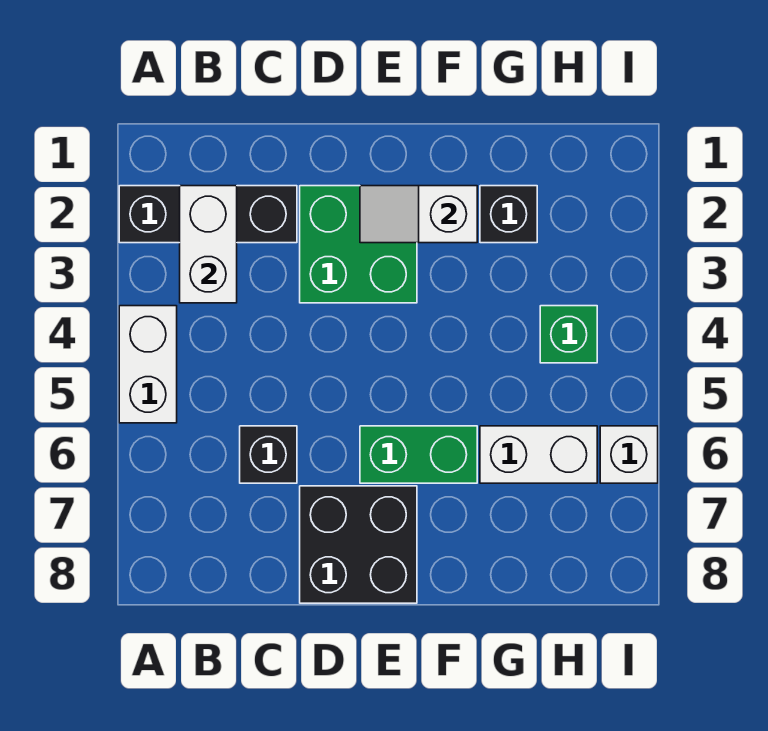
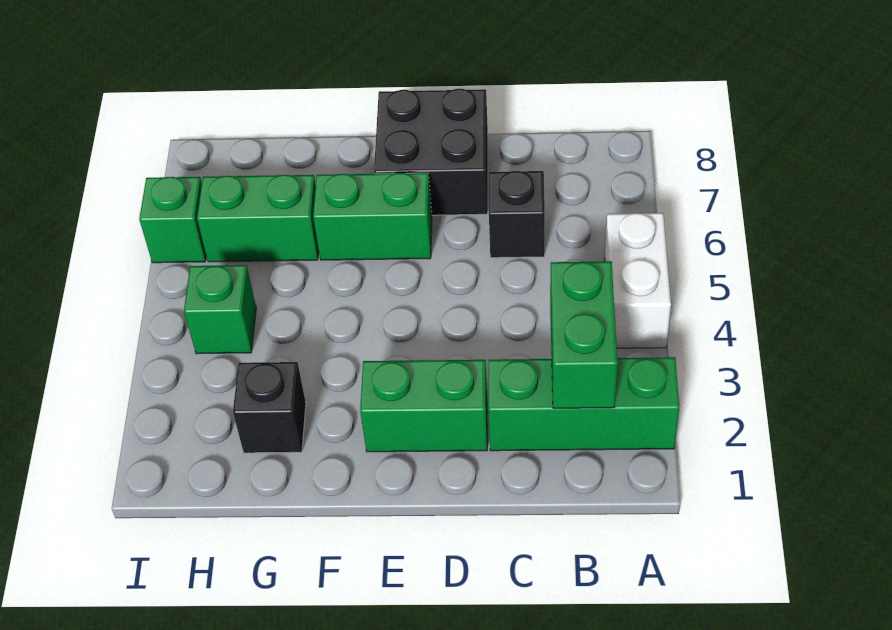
black brick A2:C2 level 1 -> green brick A2:C2 level 1
white brick B2:B3 level 2 -> green brick B2:B3 level 2
green brick D2:E3 level 1 -> green brick D2:E2 level 1
white slope E2:F2 level 2 top F -> none
white brick G6:H6 level 1 -> green brick G6:H6 level 1
white brick I6 level 1 -> green brick I6 level 1

